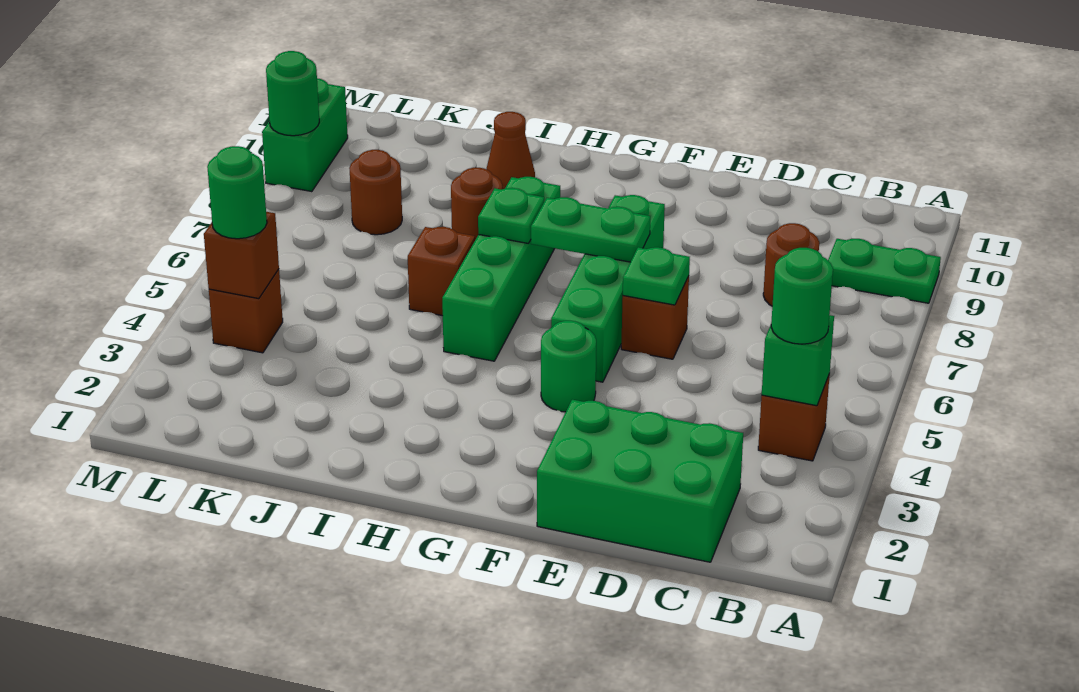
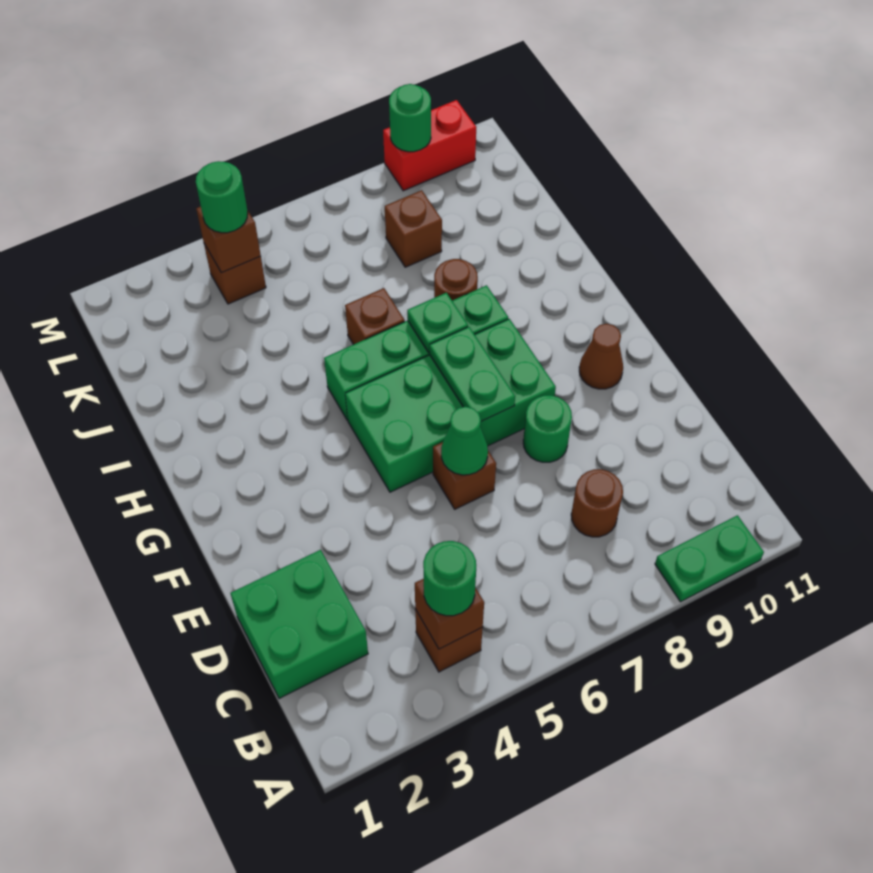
green plate A9:B9 level 1 -> green plate A9:A10 level 1
green brick B4 level 2 -> brown brick B4 level 2
green brick C1:E2 level 1 -> green brick C1:D2 level 1
green plate E6 level 2 -> green cone E6 level 2
green round brick F4 level 1 -> green round brick E8 level 1
green brick F5:F8 level 1 -> green brick F5:G8 level 1
brown cone I10 level 1 -> brown cone F10 level 1
brown round brick K8 level 1 -> brown brick K8 level 1
green brick M9:M10 level 1 -> red brick M9:M10 level 1

